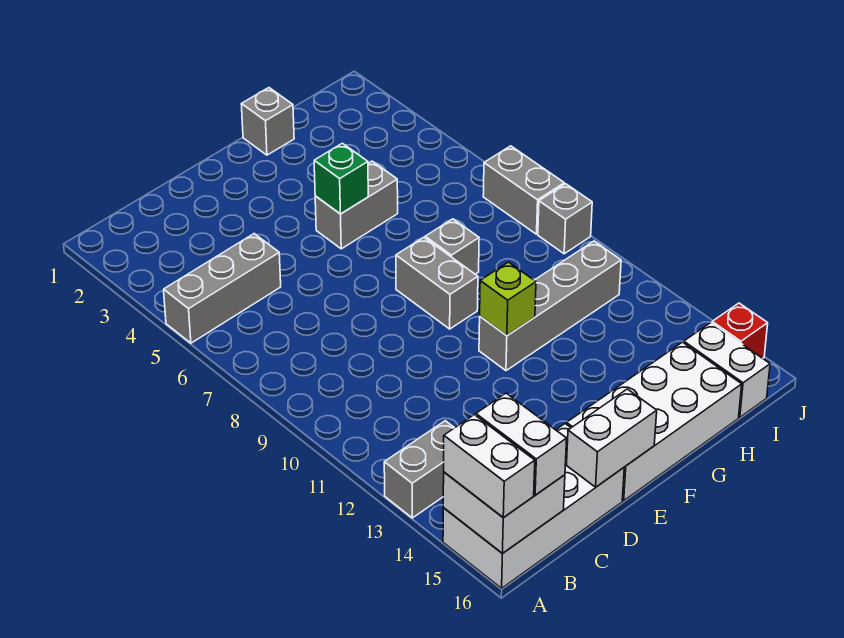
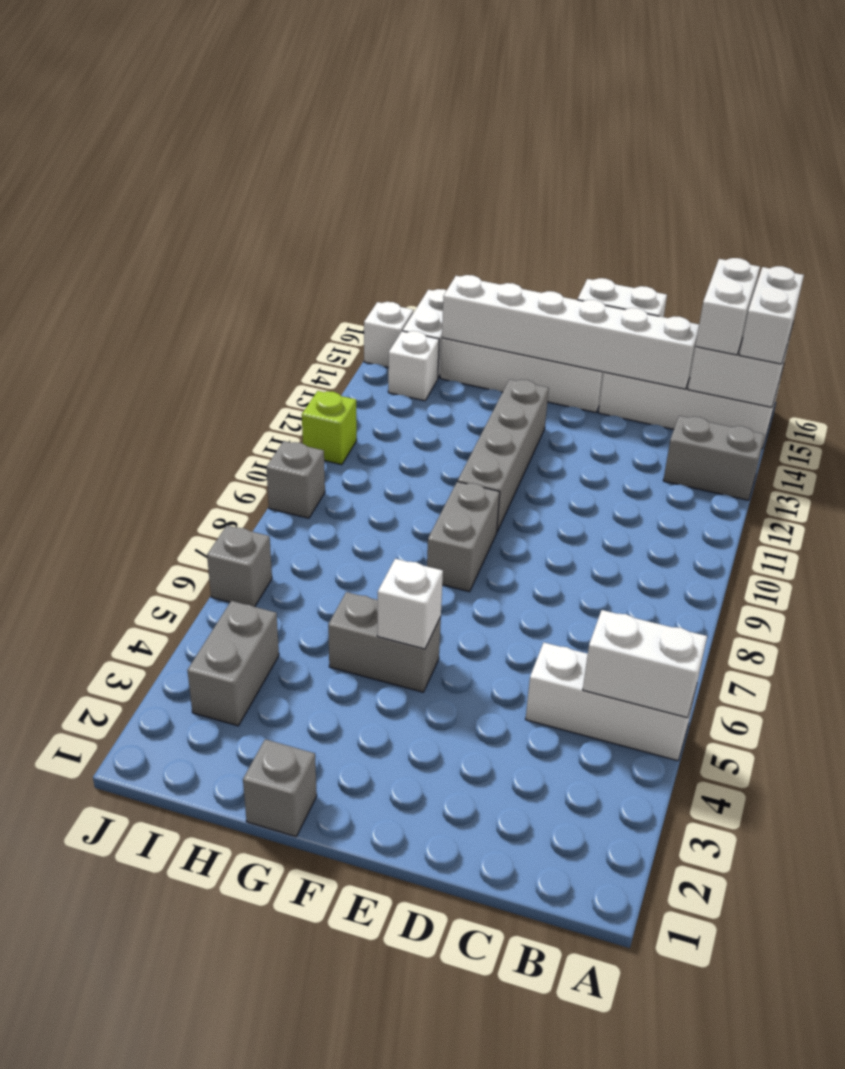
grey brick A5:C5 level 1 -> white brick A5:C5 level 1
none -> white brick A5:B5 level 2
none -> white brick C15:H15 level 2
green brick F5 level 2 -> white brick F5 level 2
grey brick F11:I11 level 1 -> grey brick F10:F13 level 1
lime brick F11 level 2 -> lime brick J11 level 1
grey brick G8 level 1 -> grey brick J6 level 1
none -> white brick I14 level 1
grey brick J7:J8 level 1 -> grey brick I3:I4 level 1
red brick J15 level 1 -> white brick J15 level 1

